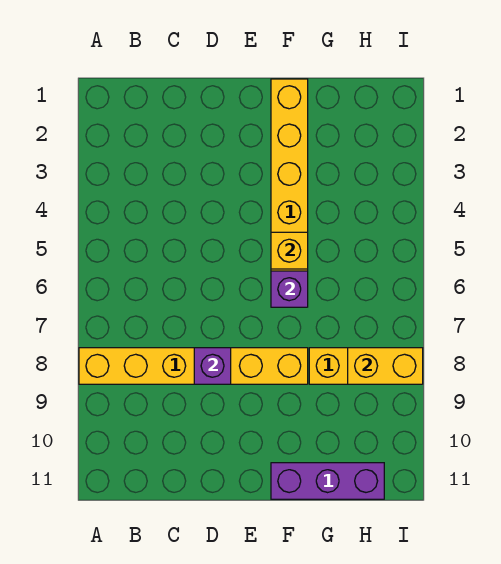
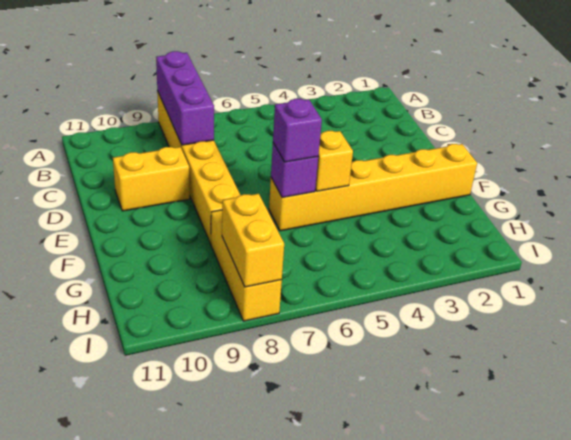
purple brick D8 level 2 -> purple brick F6 level 3
none -> yellow brick D9:D10 level 1
purple brick F11:H11 level 1 -> purple brick A8:C8 level 2

